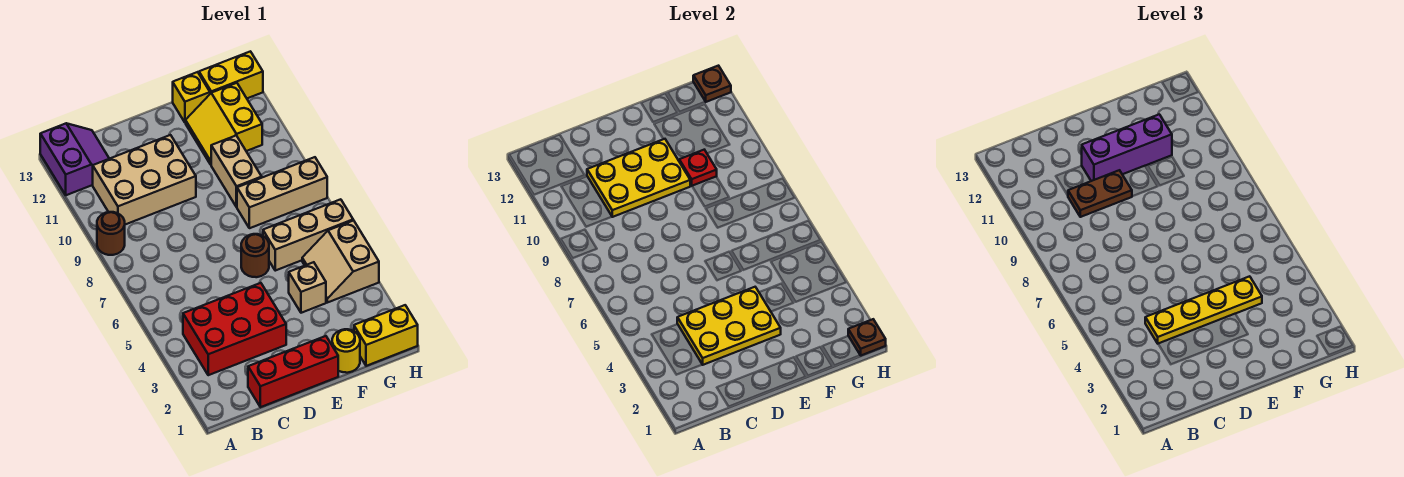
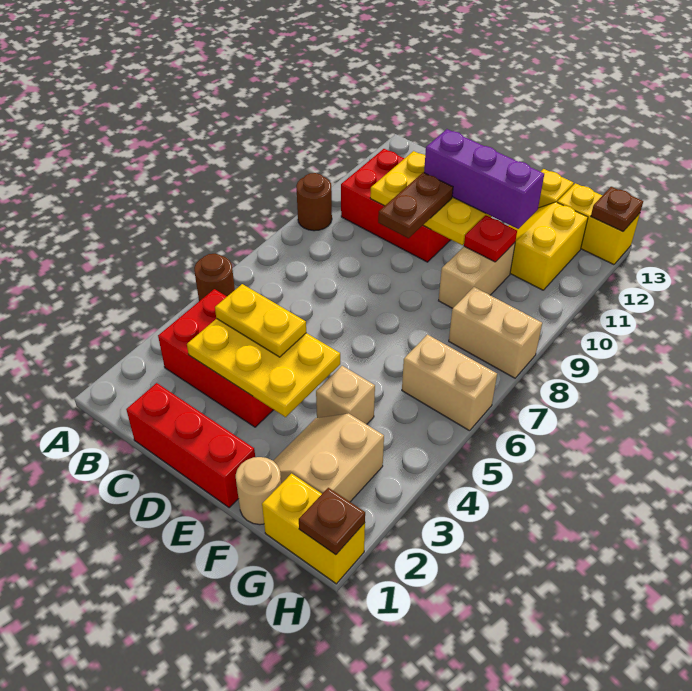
purple slope A12:B13 level 1 top A -> none
tan brick B10:D11 level 1 -> red brick B10:D11 level 1
yellow plate C4:F4 level 3 -> yellow plate C4:D4 level 3
brown plate C10:D10 level 3 -> brown plate D9:D10 level 3
brown round brick E6 level 1 -> brown round brick A5 level 1
yellow round brick F1 level 1 -> tan round brick F1 level 1
tan brick F6:H6 level 1 -> tan brick G6:H6 level 1
tan brick F8:H8 level 1 -> tan brick G8:H8 level 1
tan slope G4:H5 level 1 top H -> tan slope F2:G3 level 1 top G

